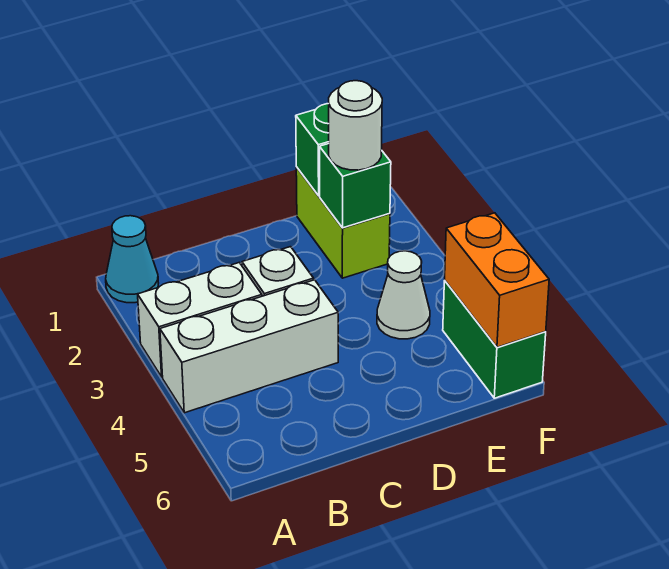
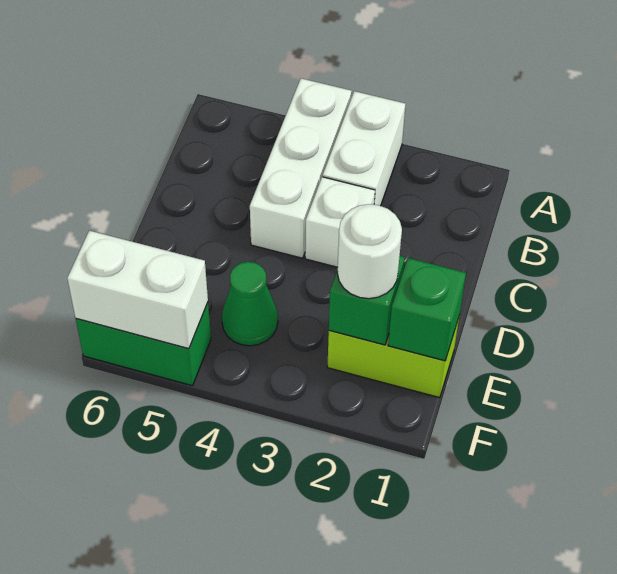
cyan cone A1 level 1 -> none
white cone E4 level 1 -> green cone E4 level 1
orange brick F5:F6 level 2 -> white brick F5:F6 level 2

